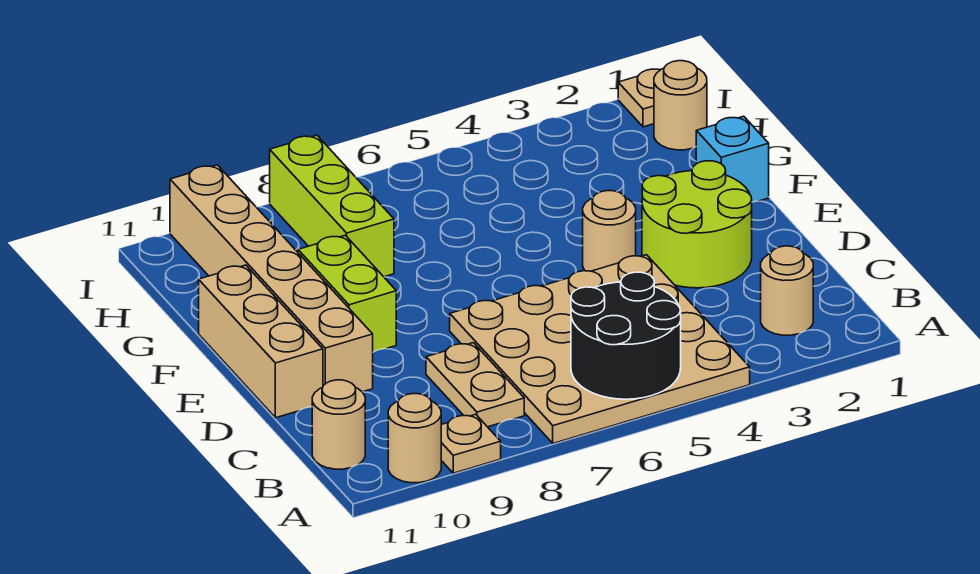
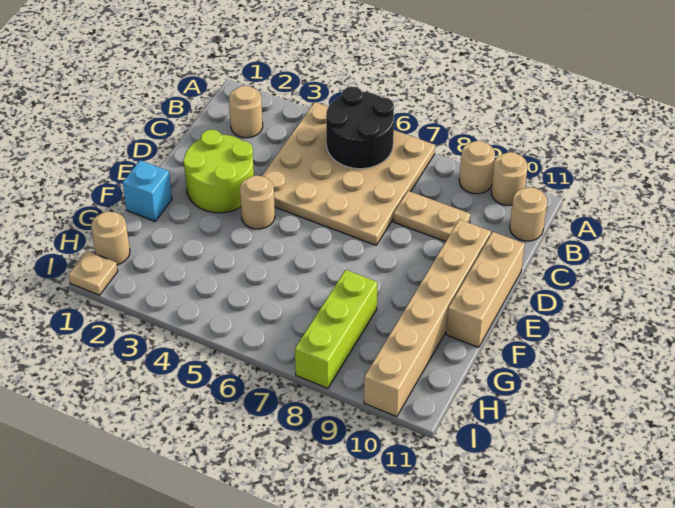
tan plate A9 level 1 -> tan round brick A9 level 1
tan plate B8:C8 level 1 -> tan plate C8:C9 level 1
lime brick E9:F9 level 1 -> none

